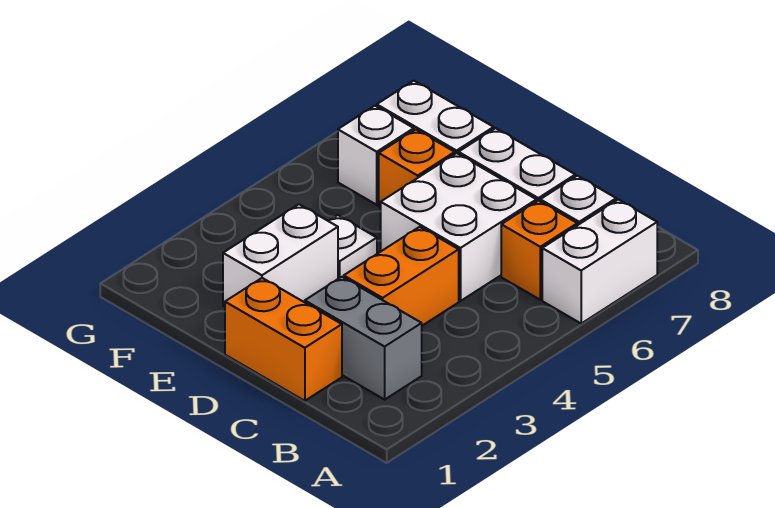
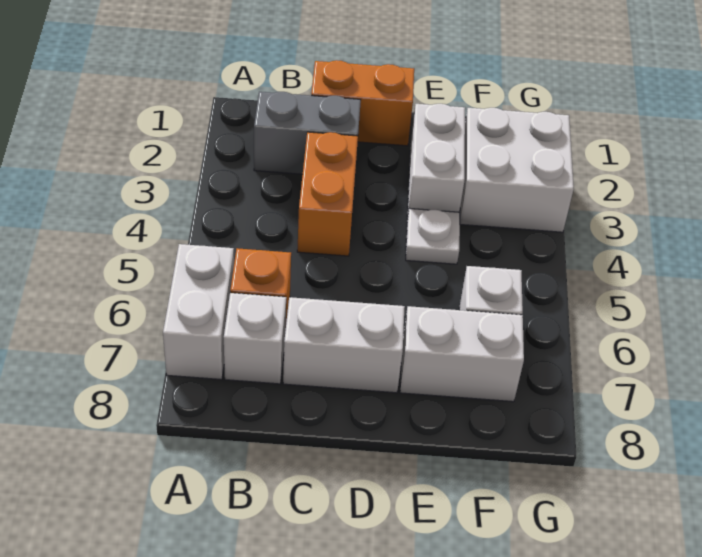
white brick C5:D6 level 1 -> white brick F2:G3 level 1
orange brick E6 level 1 -> none

